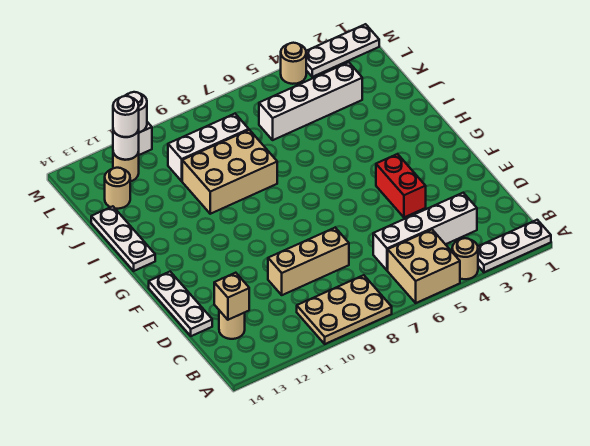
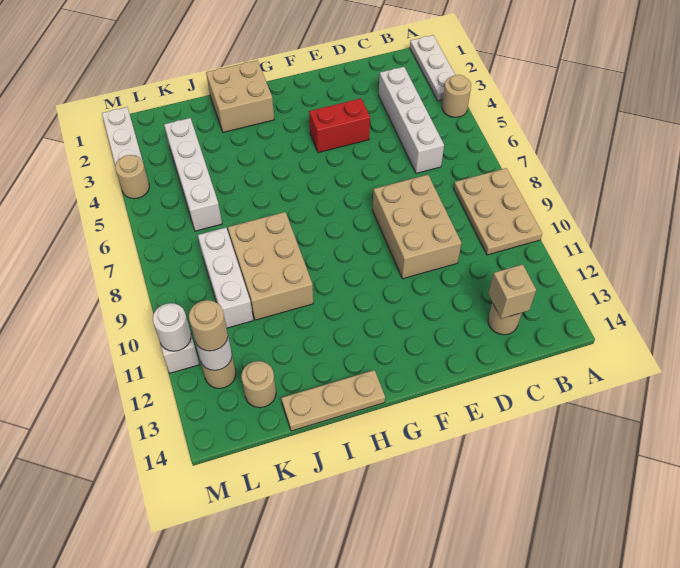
tan brick A5:B6 level 1 -> tan brick H1:I2 level 1
tan brick D8:D10 level 1 -> tan brick D8:E10 level 1
white plate D14:F14 level 1 -> none
white plate H14:J14 level 1 -> tan plate H14:J14 level 1
white round brick L12 level 3 -> tan round brick L12 level 3

